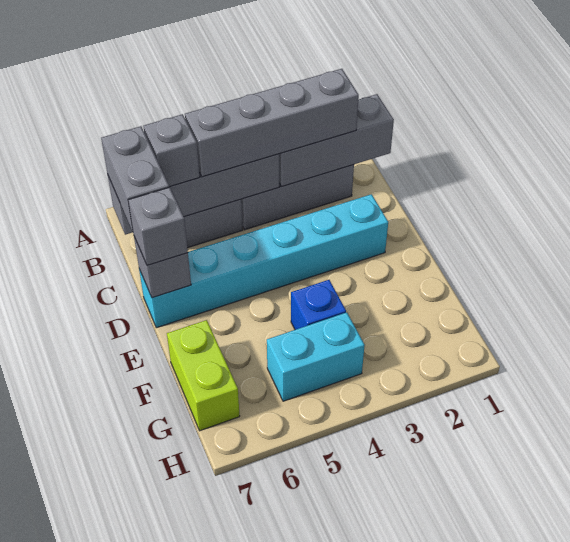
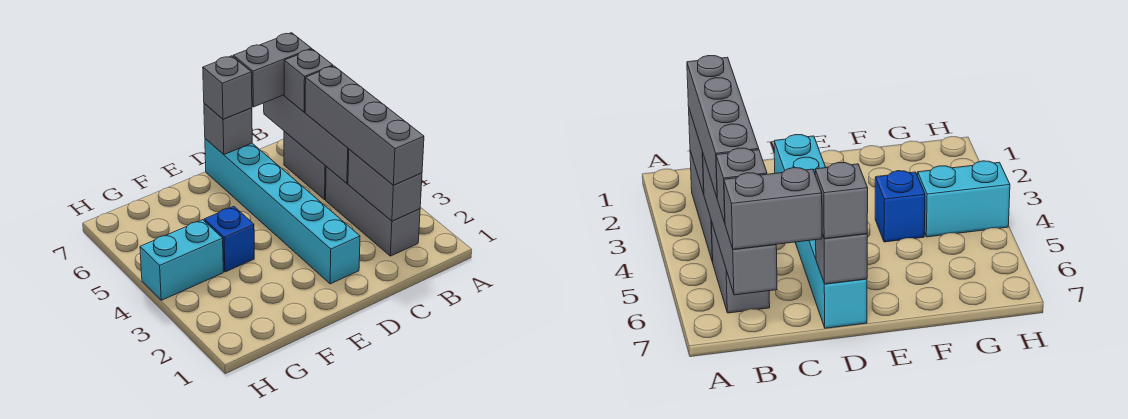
grey brick B1:B3 level 2 -> grey brick B2:B3 level 2
lime brick F7:G7 level 1 -> none
cyan brick G4:G5 level 1 -> cyan brick G4:H4 level 1

